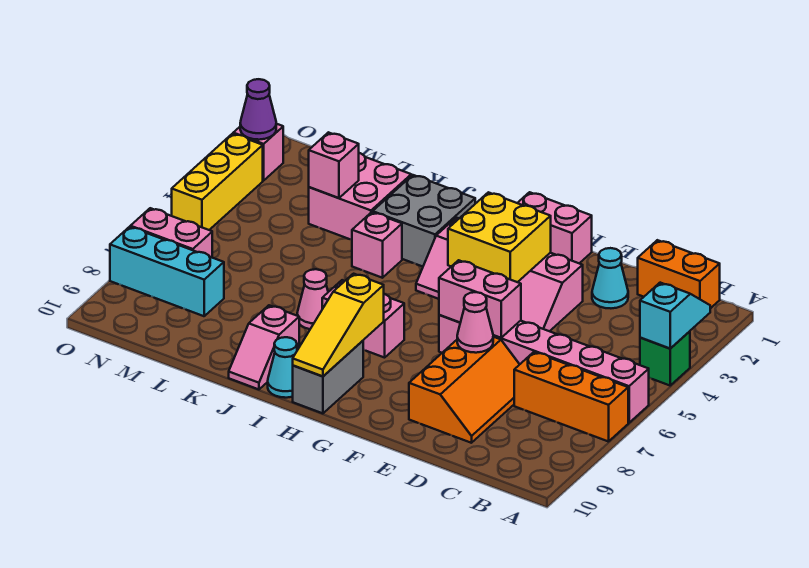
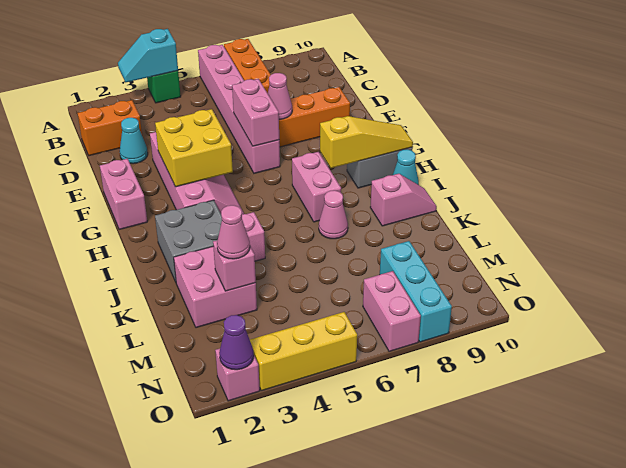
orange brick B1:C1 level 1 -> orange brick C1:C2 level 1
none -> pink cone L3 level 3

